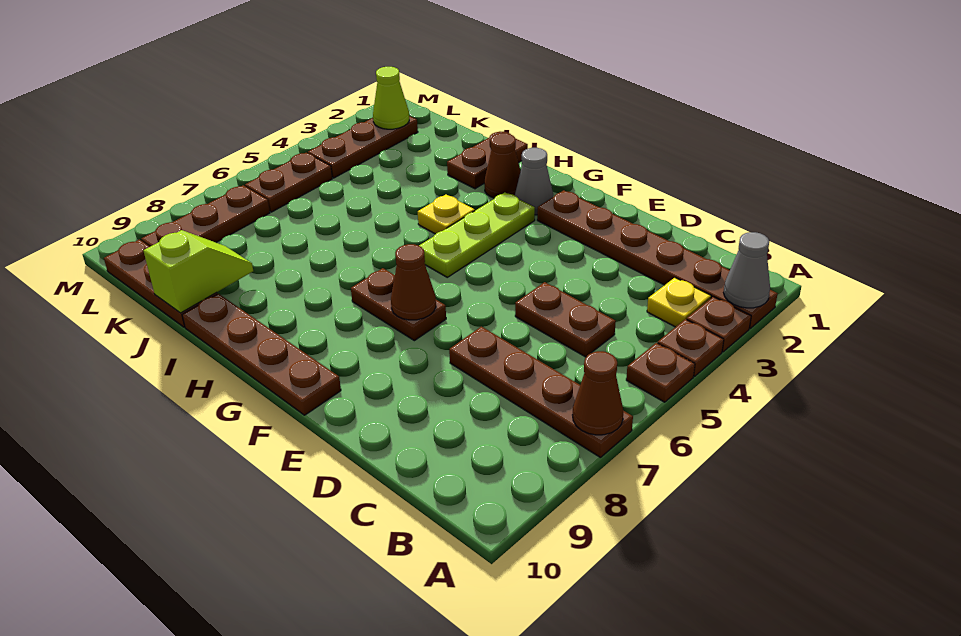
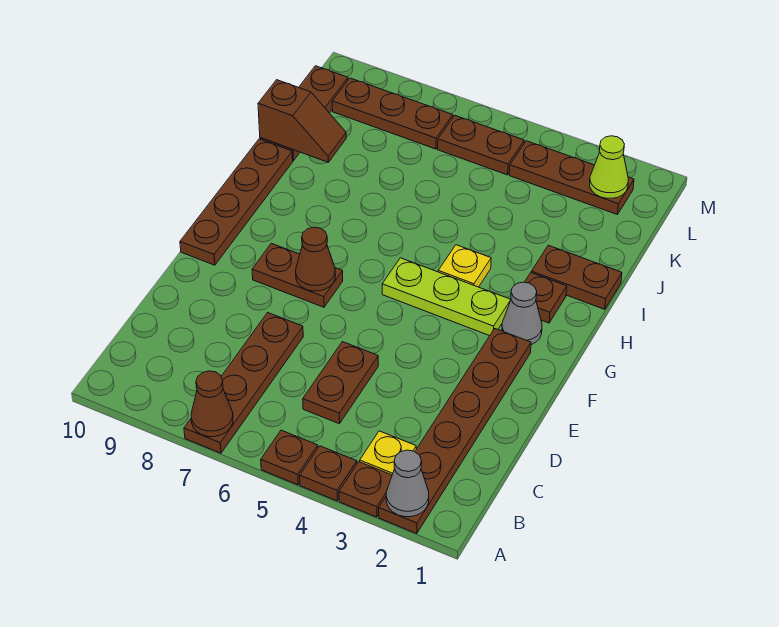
brown plate F7:G7 level 1 -> brown plate F7:F8 level 1
brown cone H2 level 1 -> brown plate H2 level 1
lime slope J9:J10 level 2 top 10 -> brown slope J9:J10 level 2 top 10

